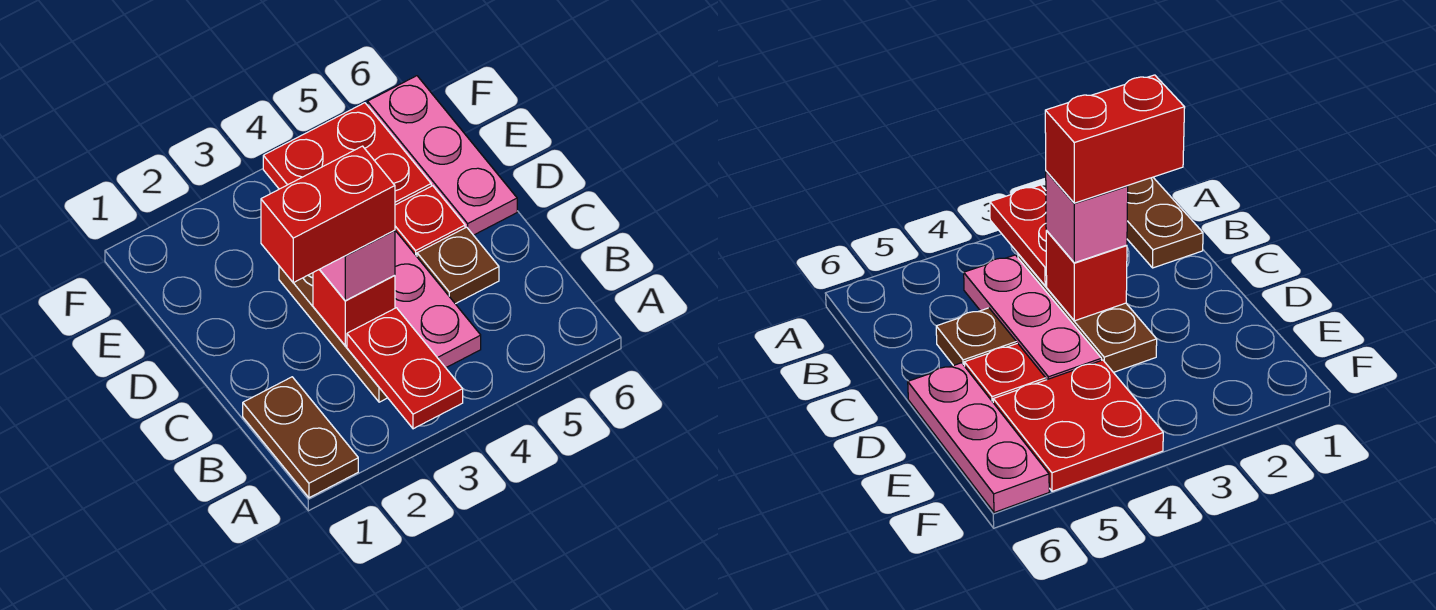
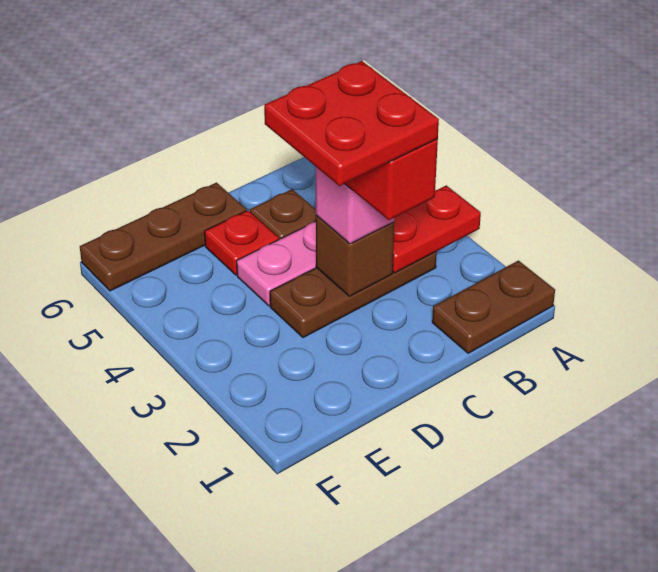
red brick C3 level 2 -> brown brick C3 level 2
pink plate D6:F6 level 1 -> brown plate D6:F6 level 1
red plate E4:F5 level 1 -> red plate C2:D3 level 5

